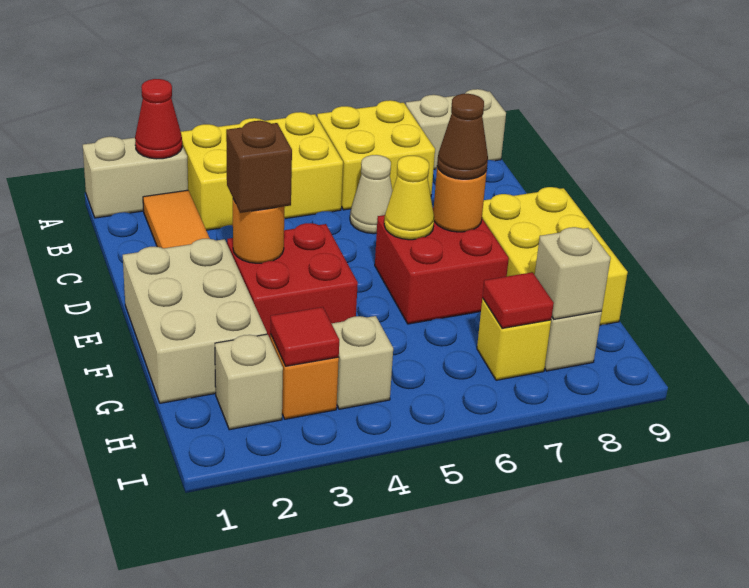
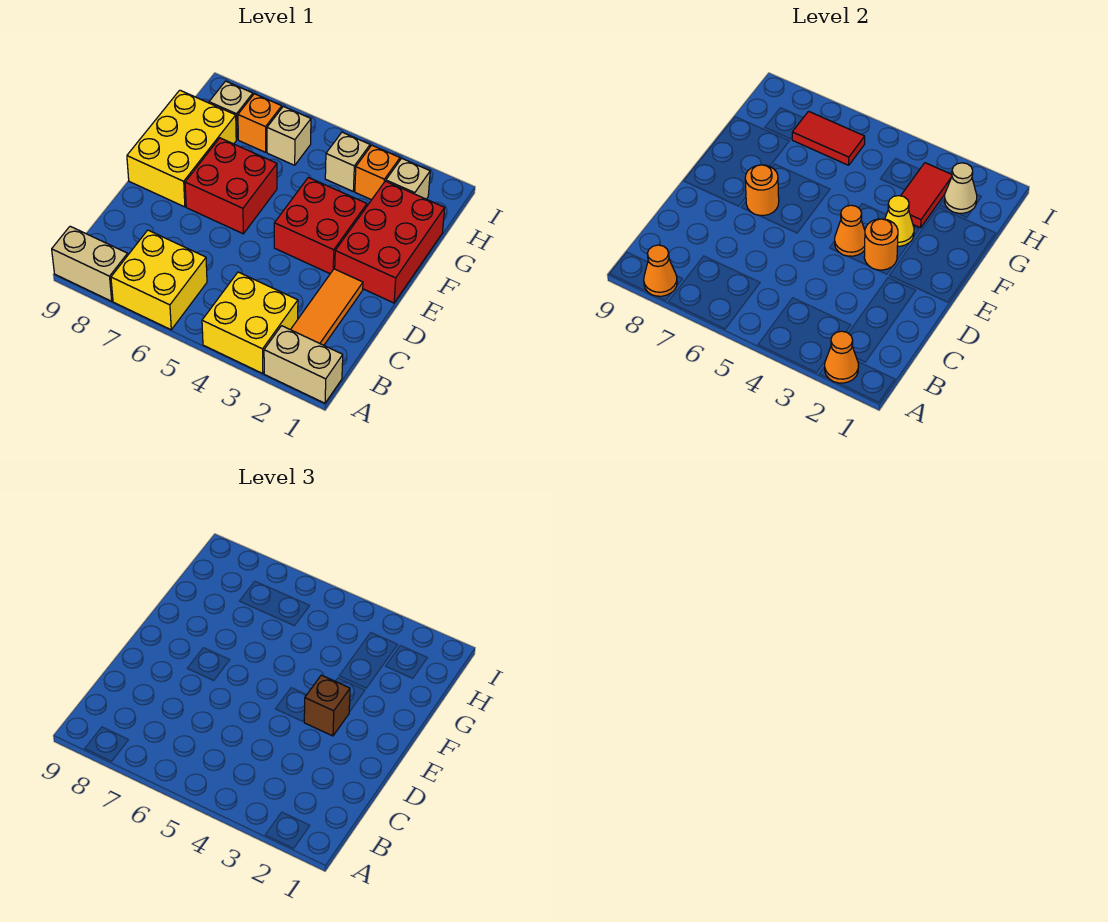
red cone A2 level 2 -> orange cone A2 level 2
yellow brick A3:B5 level 1 -> yellow brick A3:B4 level 1
none -> orange cone A8 level 2
tan cone C6 level 1 -> tan cone H2 level 2
tan brick E1:G2 level 1 -> red brick E1:G2 level 1
none -> orange cone E4 level 2
yellow cone E6 level 2 -> yellow cone F3 level 2
brown cone E7 level 3 -> none
red tile H3 level 2 -> red tile G3:H3 level 2
yellow brick H7 level 1 -> orange brick H7 level 1
red tile H7 level 2 -> red tile H6:H7 level 2
tan brick H8 level 2 -> tan brick H6 level 1

